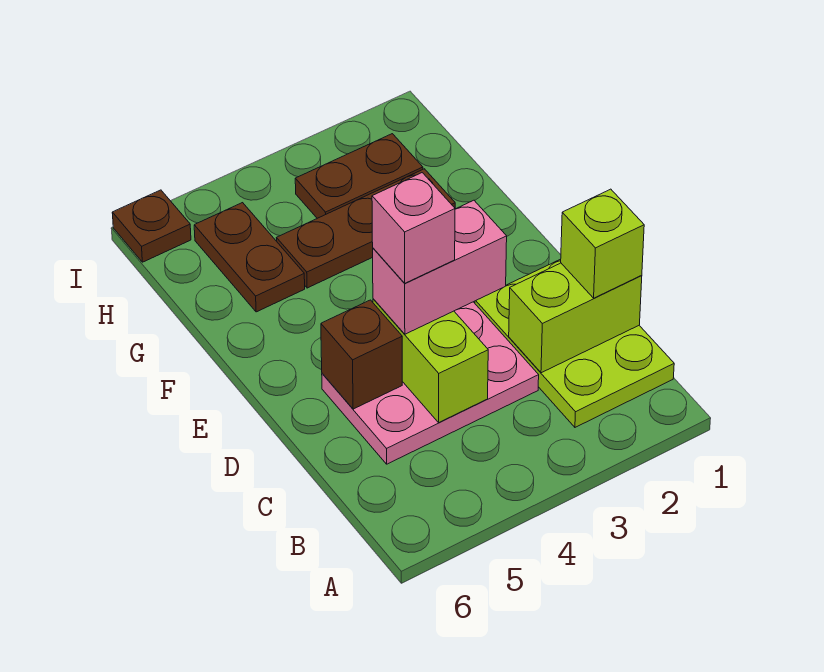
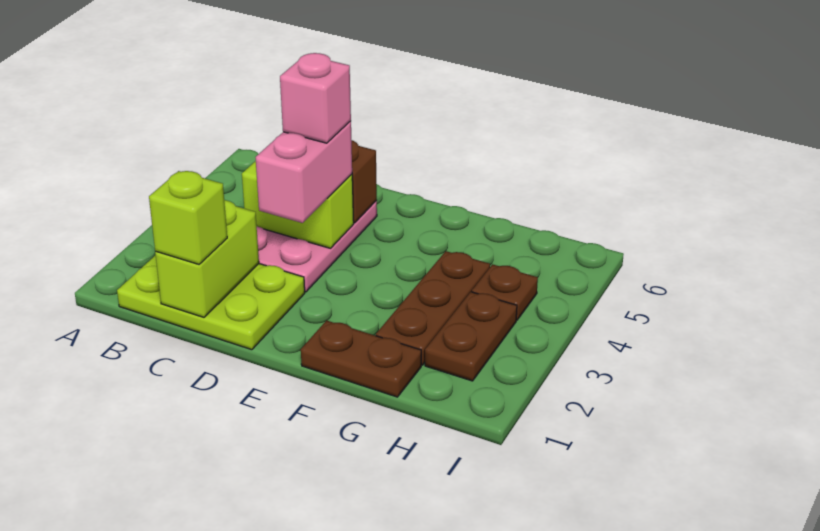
brown plate G5:H5 level 1 -> brown plate F1:G1 level 1
brown plate I6 level 1 -> brown plate H4 level 1

